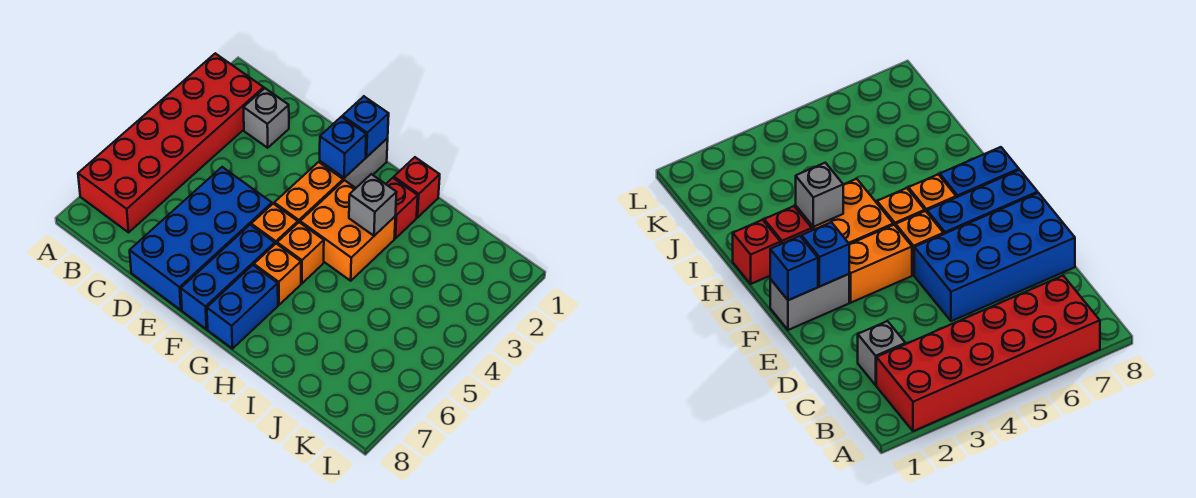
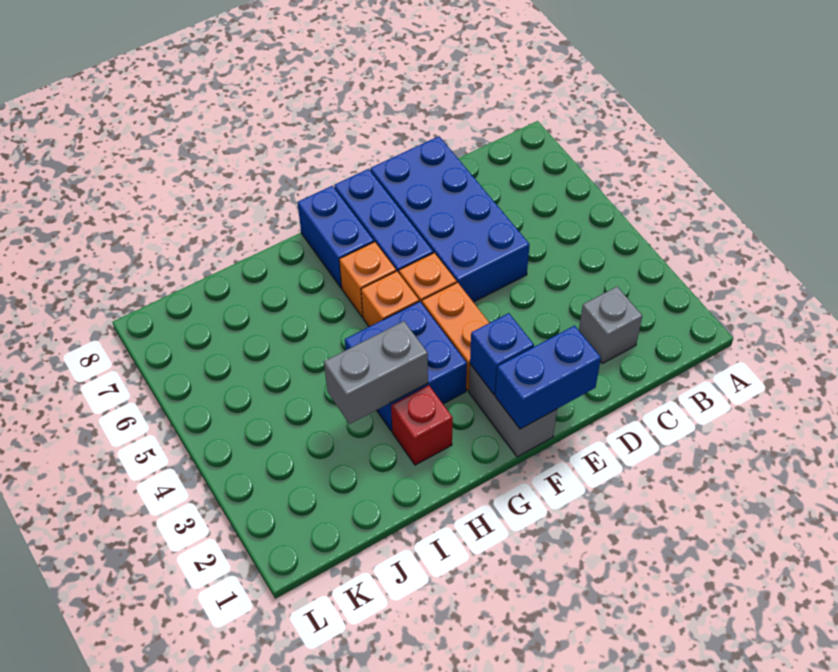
red brick A2:B7 level 1 -> none
blue brick F1 level 2 -> blue brick E1:F1 level 2
orange brick G3:H4 level 1 -> blue brick G3:H4 level 1
red brick H1 level 1 -> none
grey brick H3 level 2 -> grey brick H3:I3 level 2

